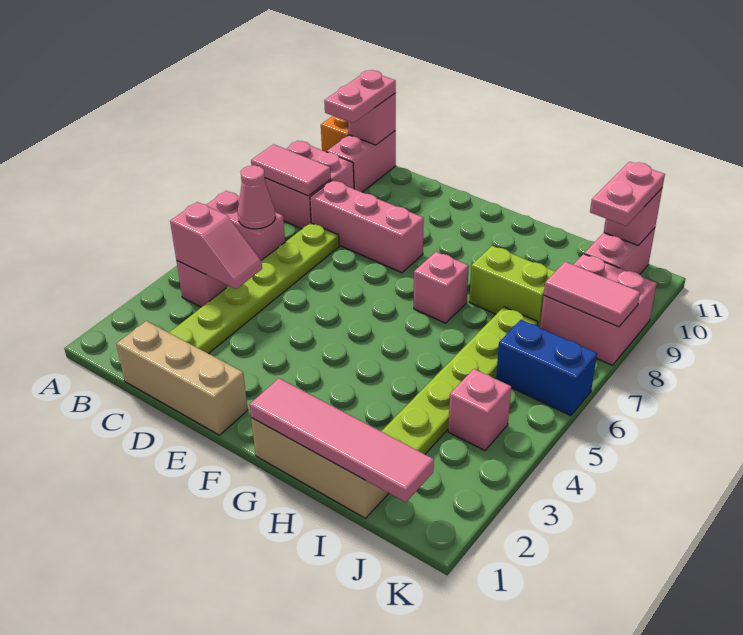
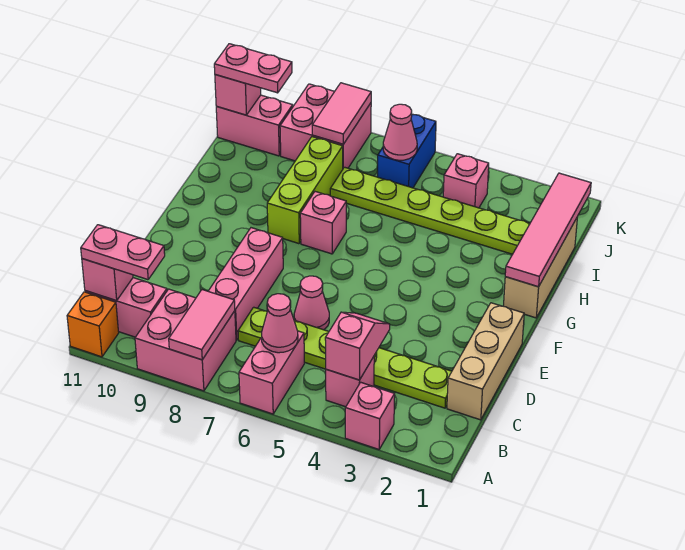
none -> pink brick A3 level 1
none -> pink cone D6 level 1
lime brick H8:I8 level 1 -> lime brick G8:I8 level 1
none -> pink cone J6 level 2

